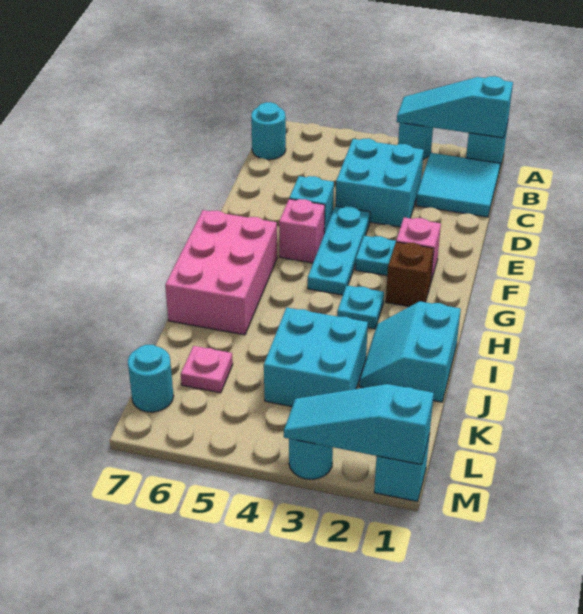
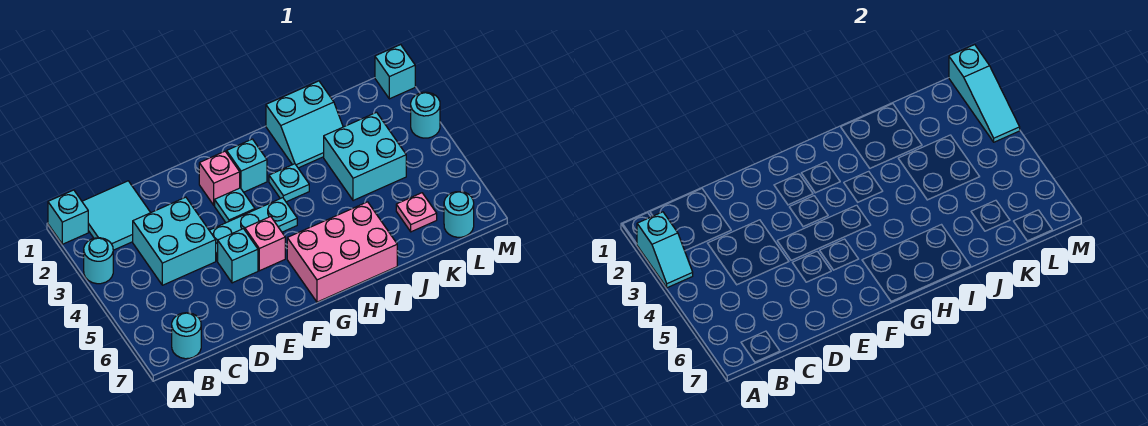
cyan slope A1:A3 level 2 top 1 -> cyan slope A2:A3 level 2 top 2
brown brick G2 level 1 -> cyan brick G2 level 1

